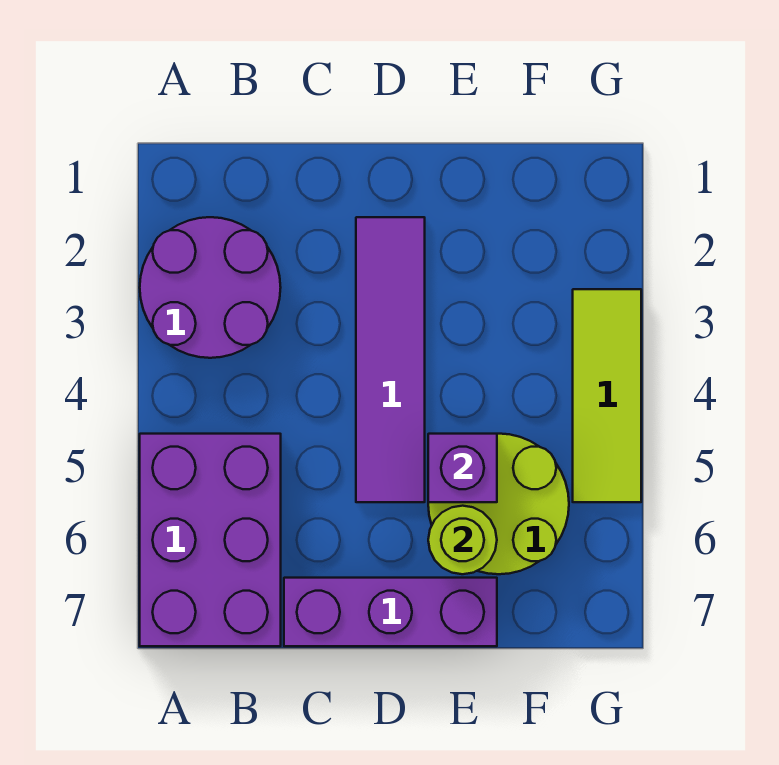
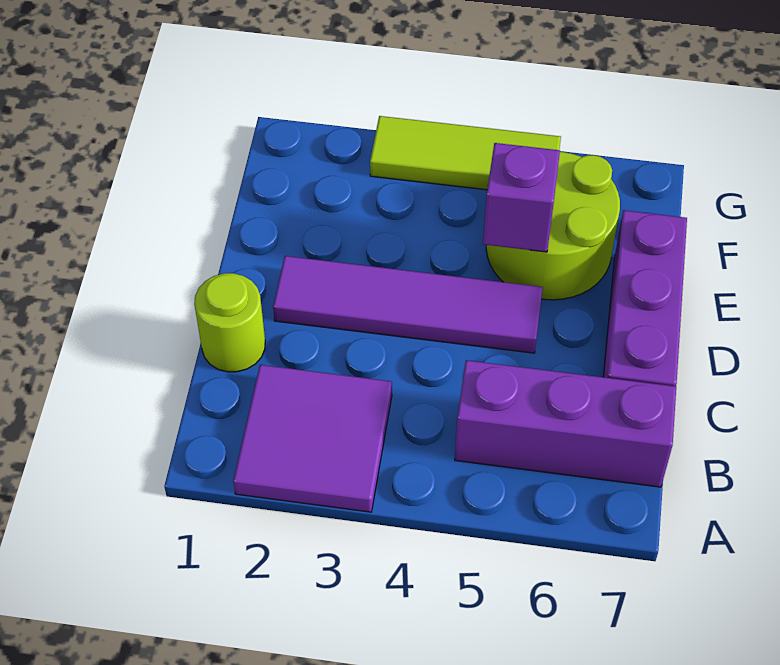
purple round brick A2:B3 level 1 -> purple tile A2:B3 level 1
purple brick A5:B7 level 1 -> purple brick B5:B7 level 1
lime round brick E6 level 2 -> lime round brick C1 level 1

